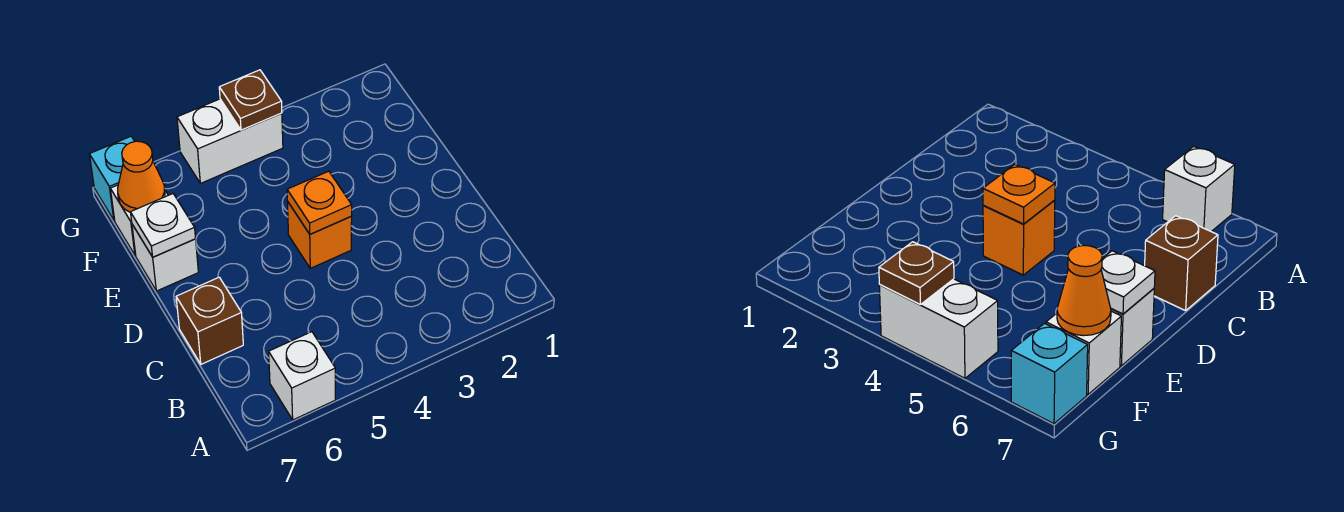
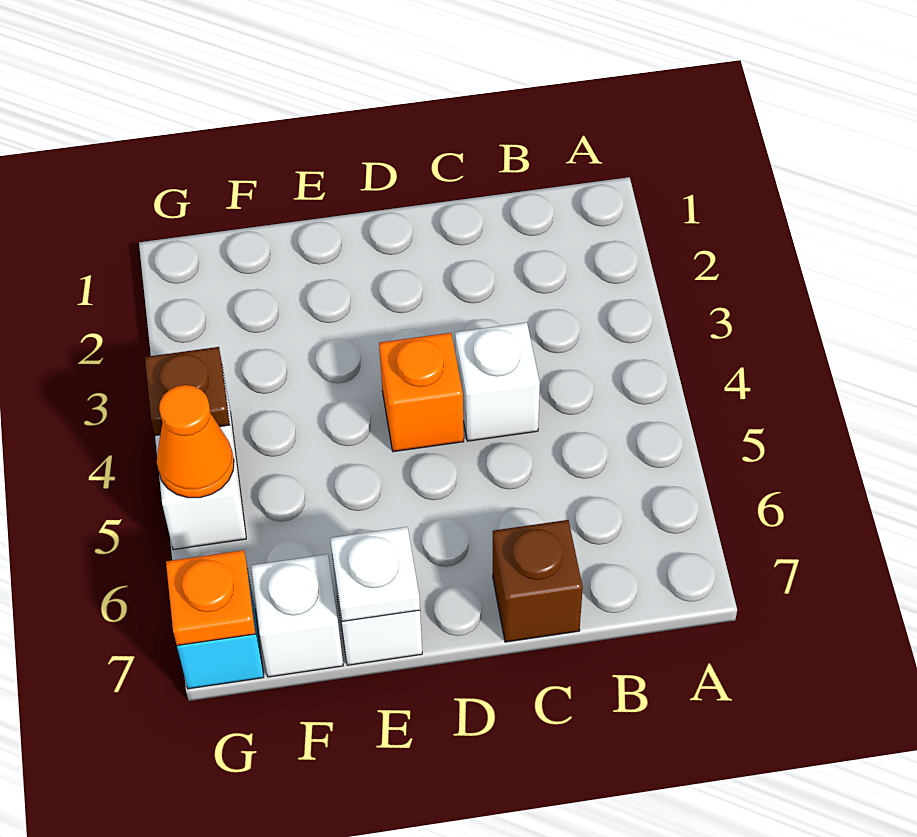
white brick A6 level 1 -> white brick C4 level 1
orange plate D4 level 2 -> orange plate G7 level 2
orange cone F7 level 2 -> orange cone G5 level 2

